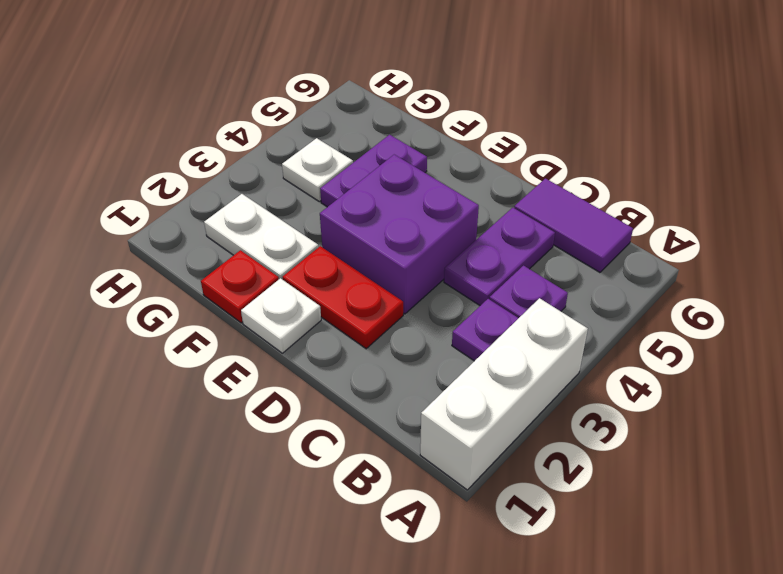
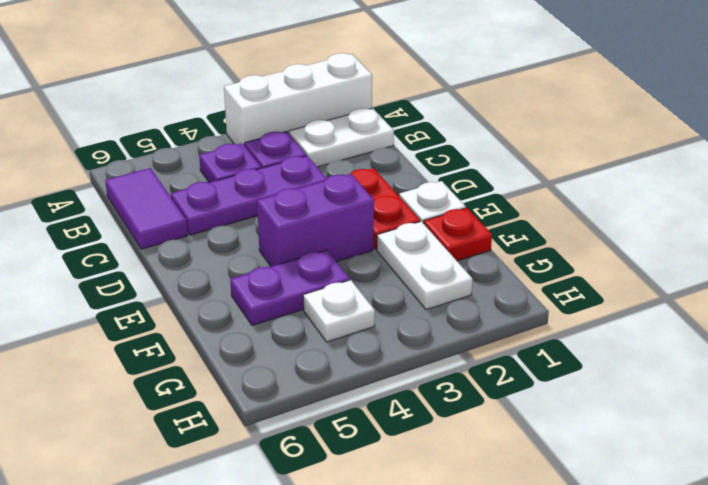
none -> white plate B1:B2 level 1
purple plate C4:C5 level 1 -> purple plate C3:C5 level 1
purple brick D3:E4 level 1 -> purple brick E3:E4 level 1

